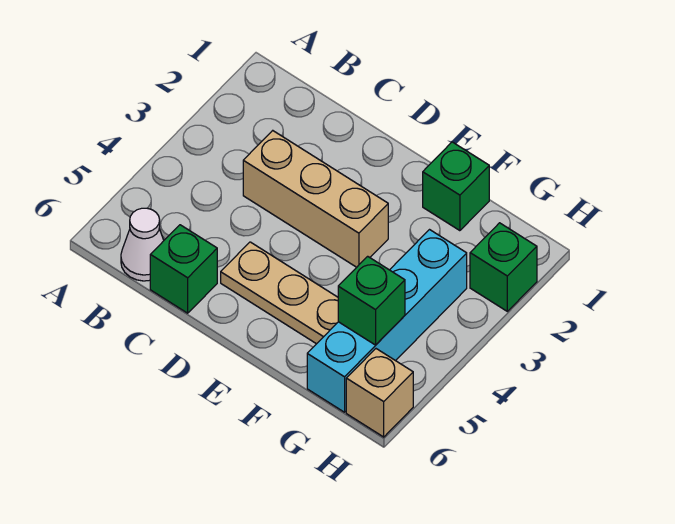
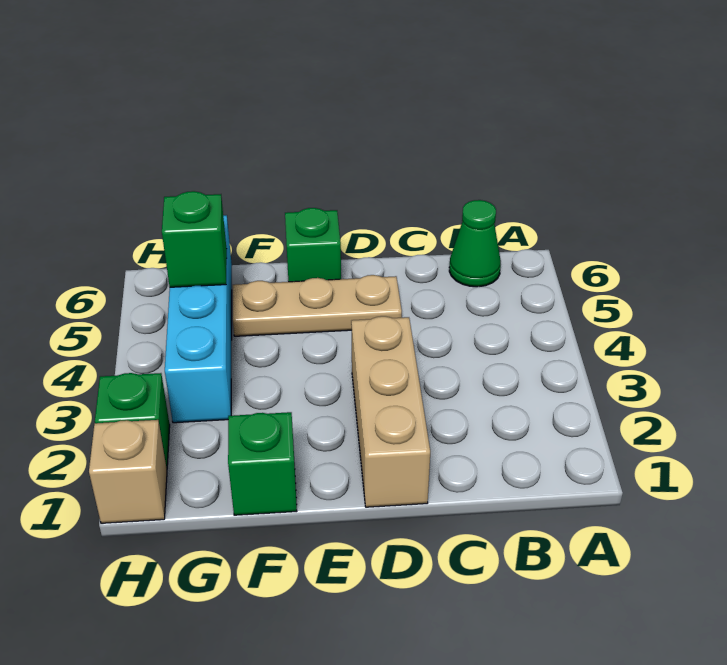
white cone B6 level 1 -> green cone B6 level 1
tan brick C3:E3 level 1 -> tan brick D1:D3 level 1
green brick C6 level 1 -> green brick E6 level 1
tan brick H6 level 1 -> tan brick H1 level 1

